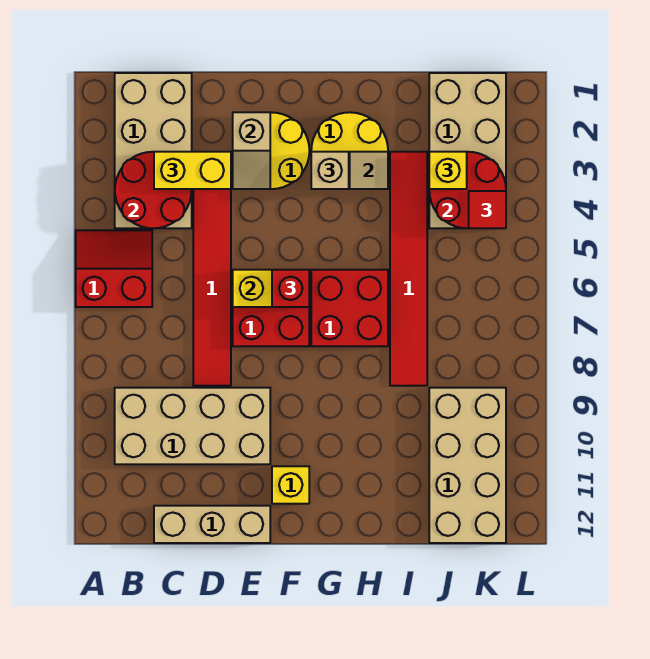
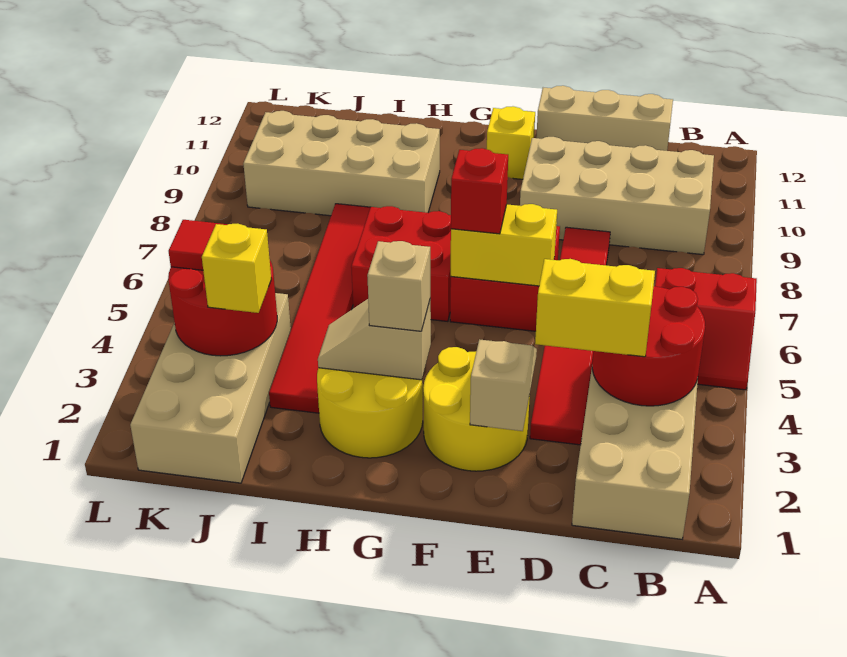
tan brick J9:K12 level 1 -> tan brick H9:K10 level 1

